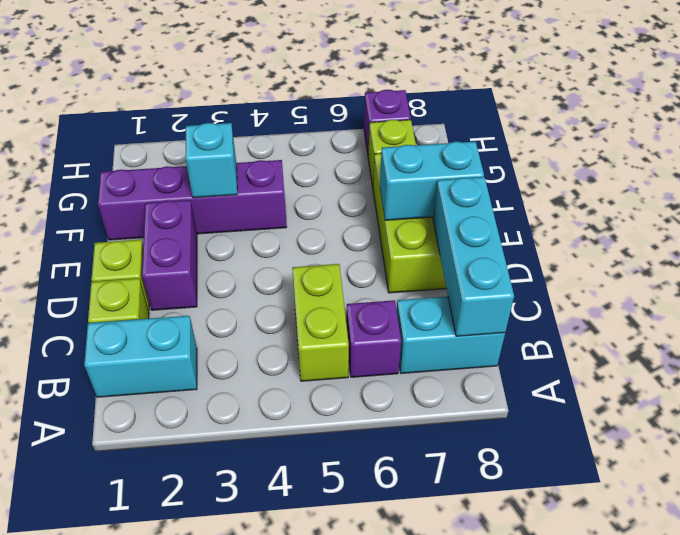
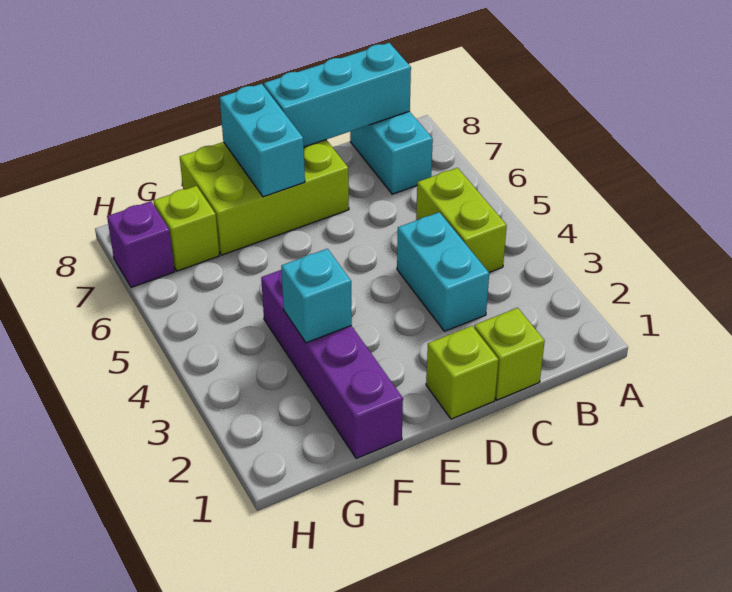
cyan brick B1:B2 level 1 -> cyan brick C3:C4 level 1
lime brick B5:C5 level 1 -> lime brick B4:B5 level 1
purple brick B6 level 1 -> none
purple brick D2:E2 level 1 -> none

